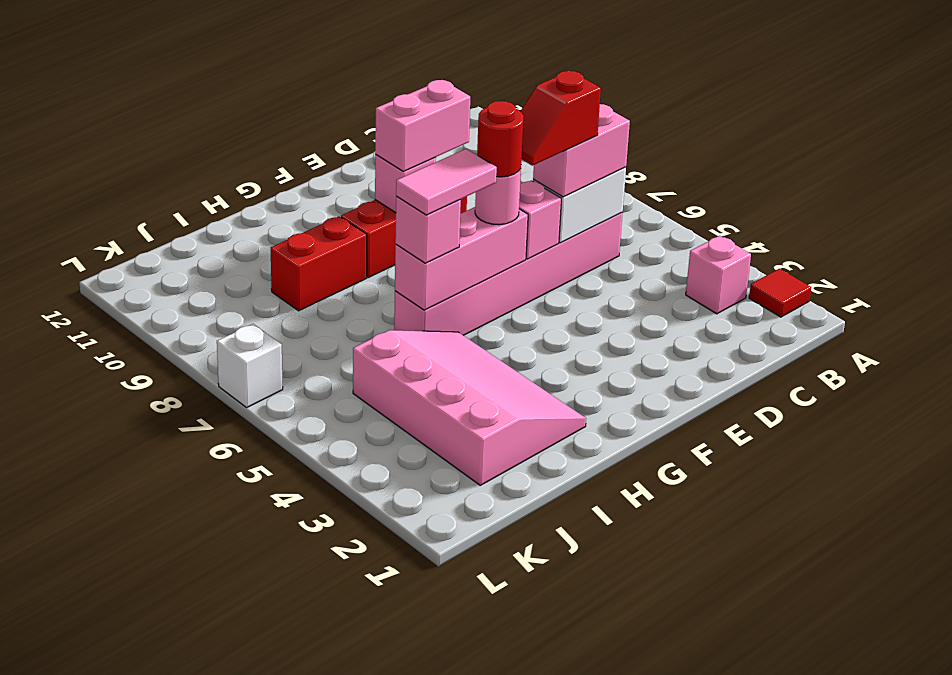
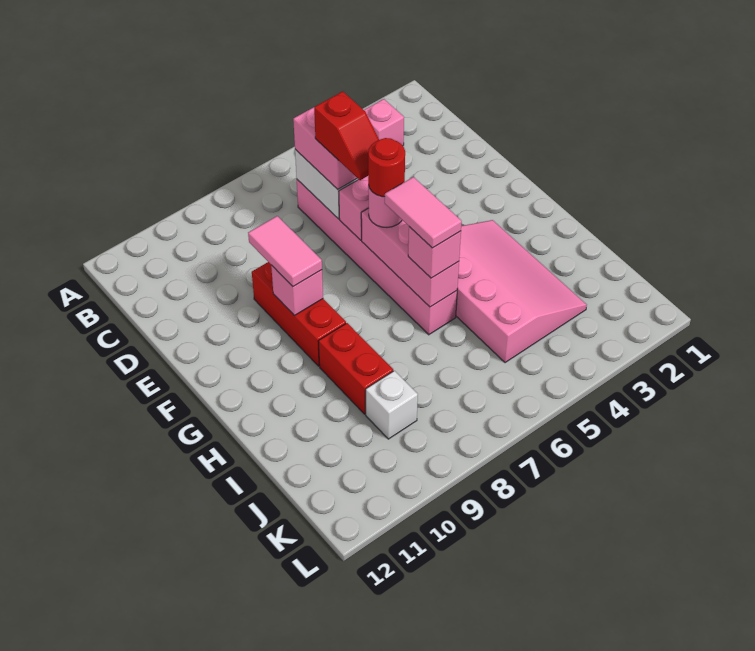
red tile A2 level 1 -> none
pink brick E9:F9 level 3 -> pink tile E9:F9 level 3
pink slope H2:J5 level 1 top J -> pink slope G3:J5 level 1 top 5
white brick L7 level 1 -> white brick J9 level 1

